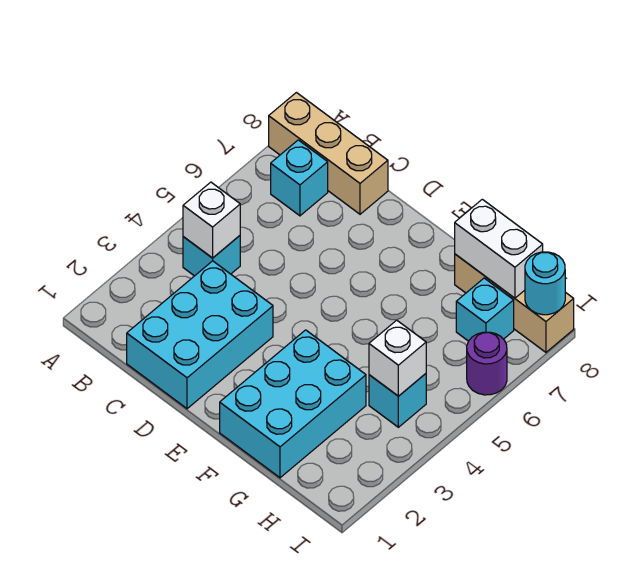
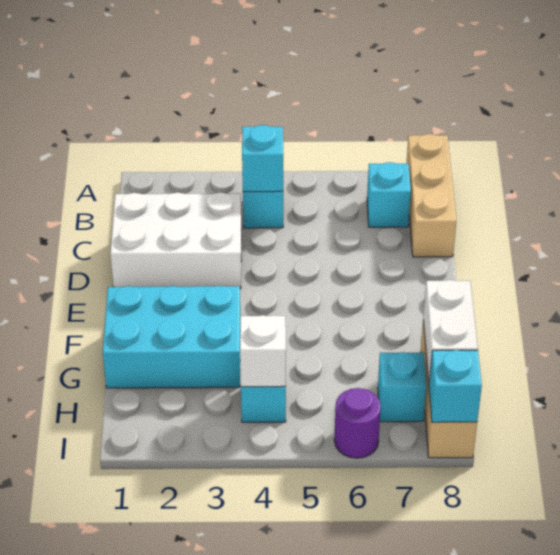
white brick B4 level 2 -> cyan brick B4 level 2
cyan brick C1:D3 level 1 -> white brick C1:D3 level 1
cyan round brick I8 level 2 -> cyan brick I8 level 2

